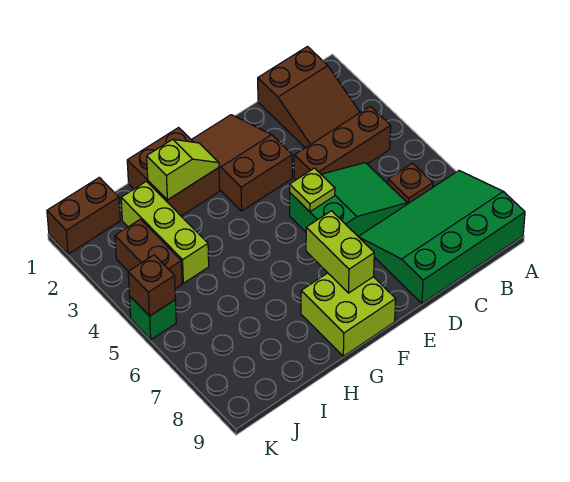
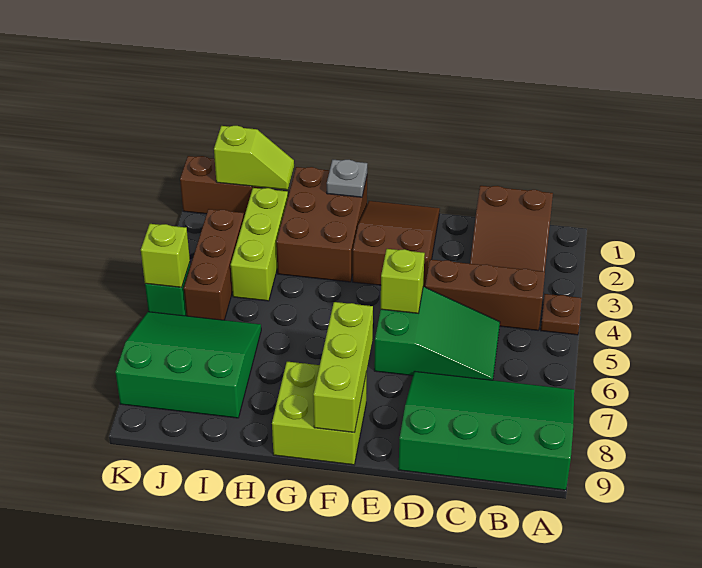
brown plate B6 level 1 -> brown plate A4 level 1
lime plate E5 level 2 -> lime brick E5 level 2
lime brick F7:F8 level 2 -> lime brick F7:F9 level 2
brown brick G1:H2 level 1 -> brown brick G1:H3 level 1
none -> grey plate G1 level 2
lime slope G2:H2 level 2 top H -> lime slope I1:J1 level 2 top J
none -> green slope I6:K8 level 1 top 8
brown brick J3:J4 level 1 -> brown brick J3:J5 level 1
brown brick K5 level 2 -> lime brick K5 level 2

